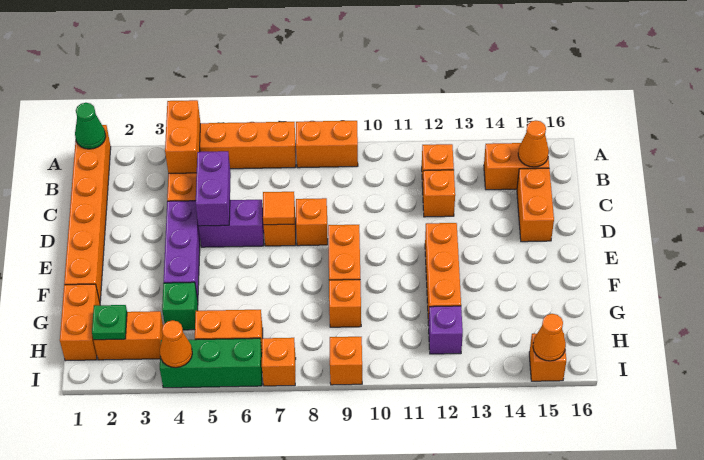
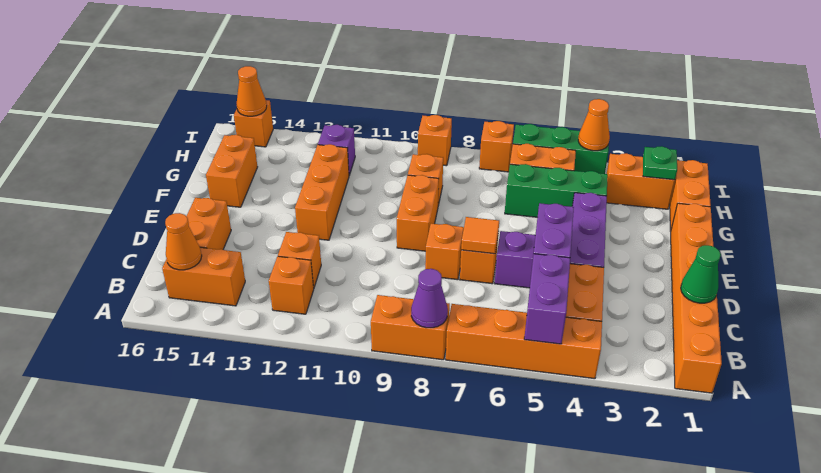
green cone A1 level 2 -> green cone C1 level 2
orange brick A4:B4 level 2 -> orange brick F15:G15 level 1
none -> purple brick A5:B5 level 2
none -> purple cone A8 level 2
green brick G4 level 1 -> green brick G4:G6 level 1

